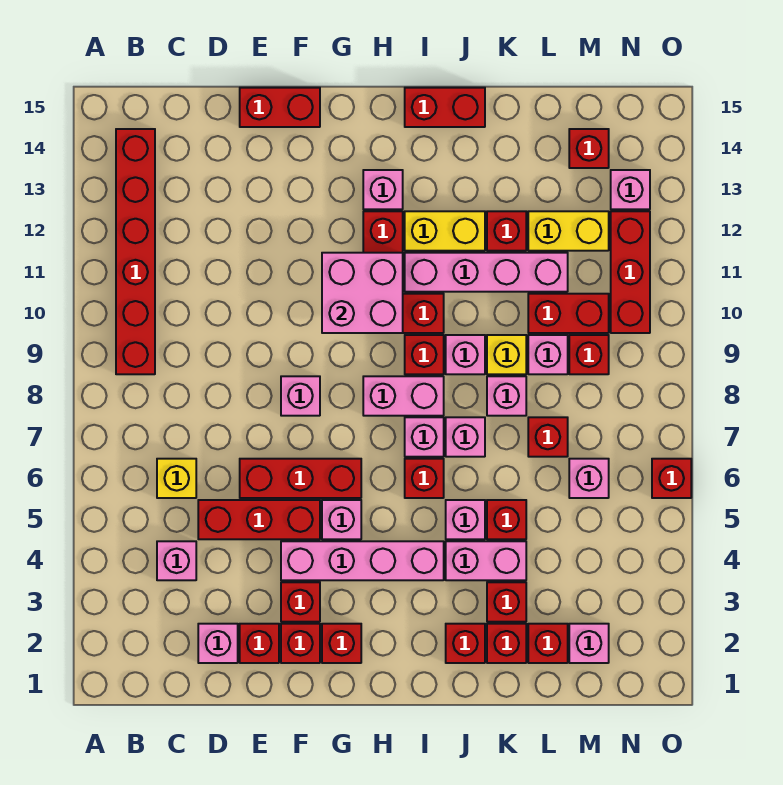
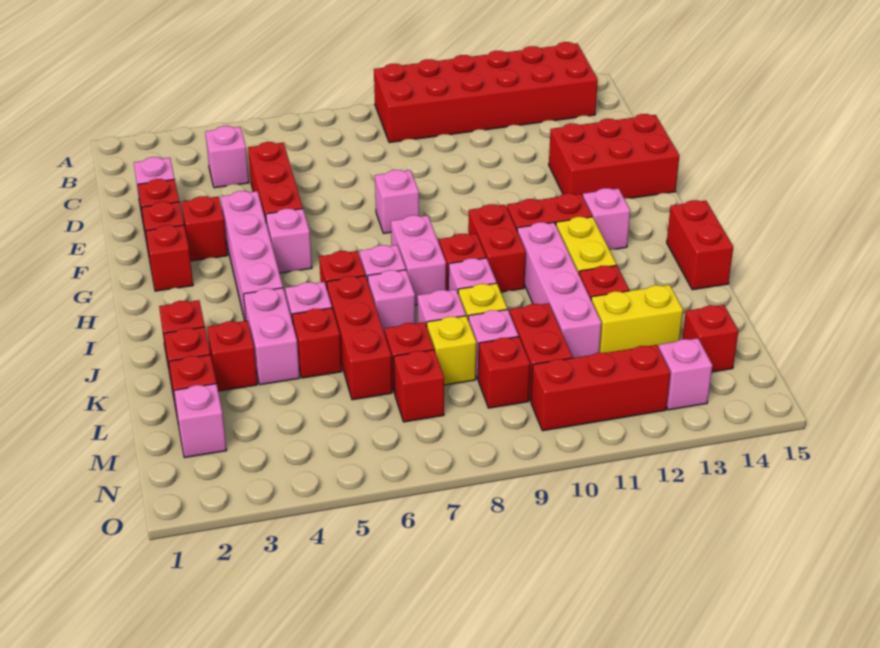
red brick B9:B14 level 1 -> red brick A9:B14 level 1
yellow brick C6 level 1 -> yellow brick L8 level 1
red brick E6:G6 level 1 -> red brick J6:L6 level 1
red brick E15:F15 level 1 -> red brick E13:F15 level 1
pink brick G10:H11 level 2 -> none
yellow brick L12:M12 level 1 -> yellow brick L12:L13 level 1
pink brick M6 level 1 -> none
red brick O6 level 1 -> red brick M7 level 1

